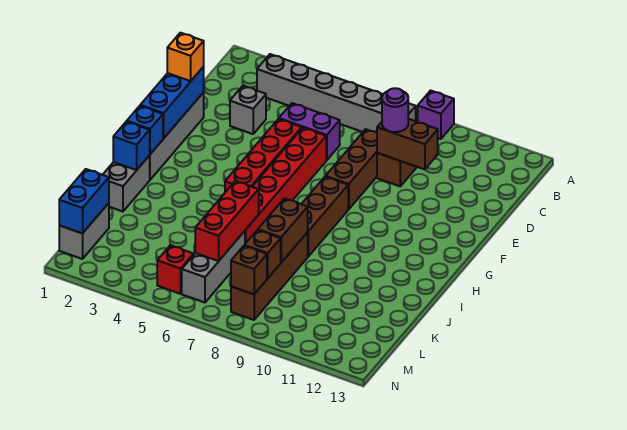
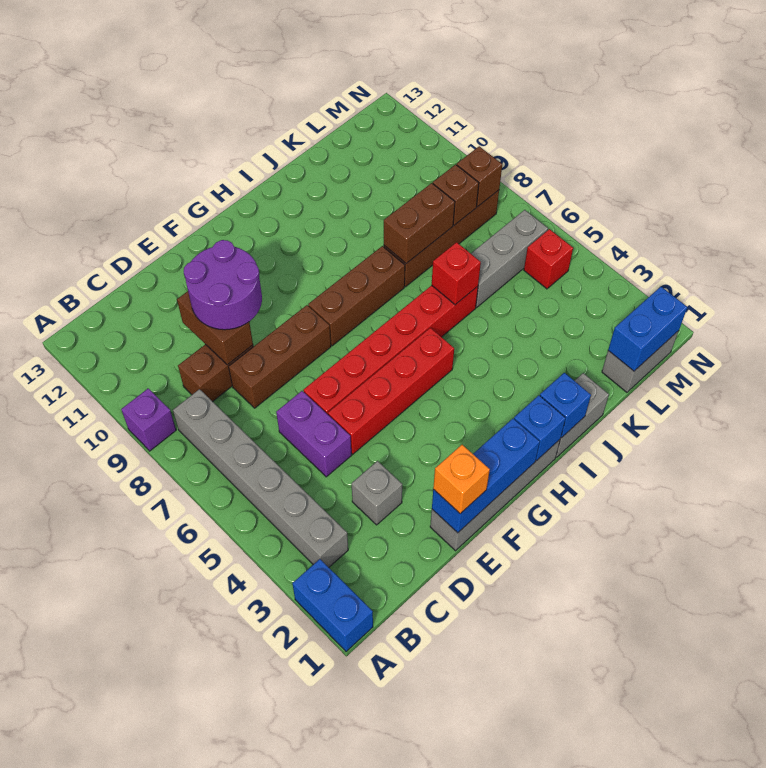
none -> blue brick A1:A2 level 1
purple round brick D9 level 3 -> purple round brick D9:E10 level 3
red brick J6:L6 level 2 -> red brick J6 level 2

